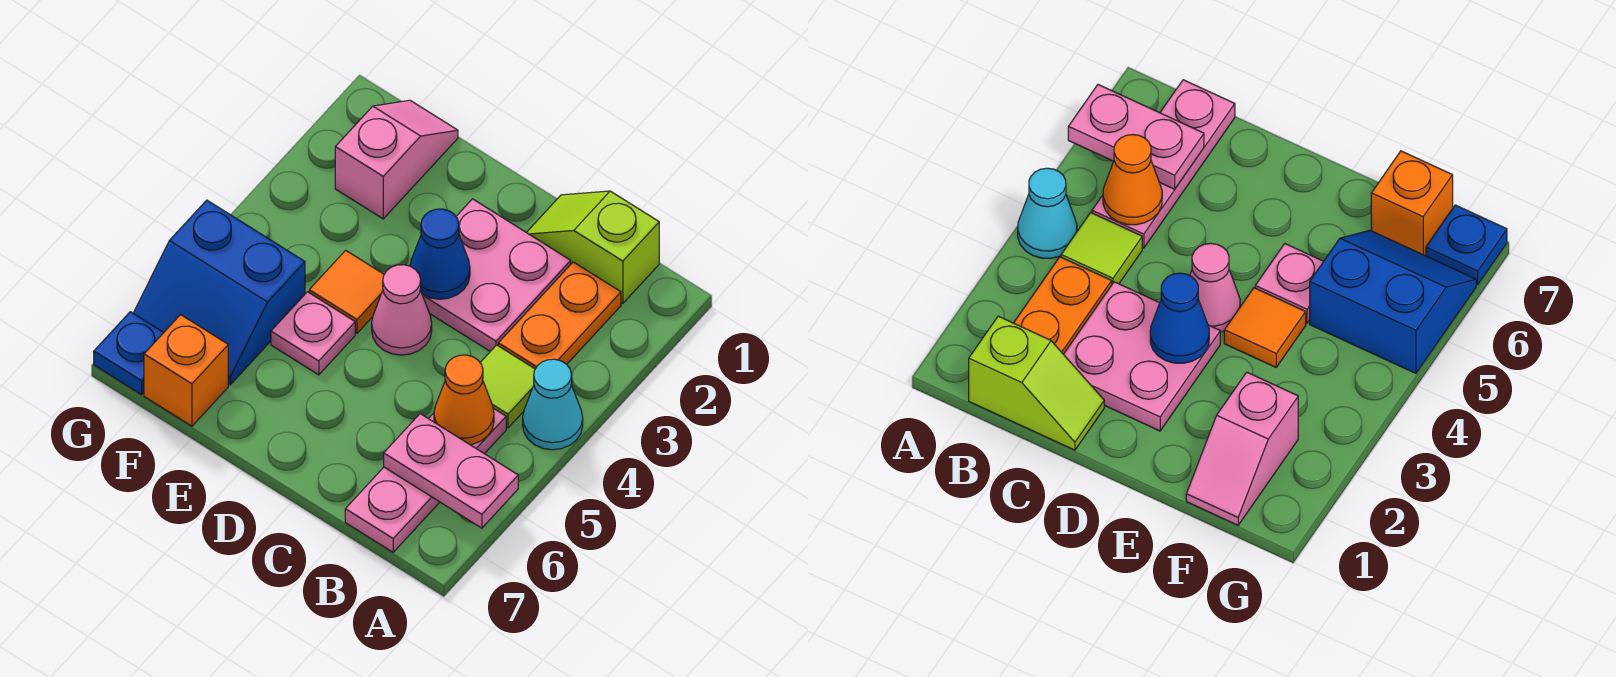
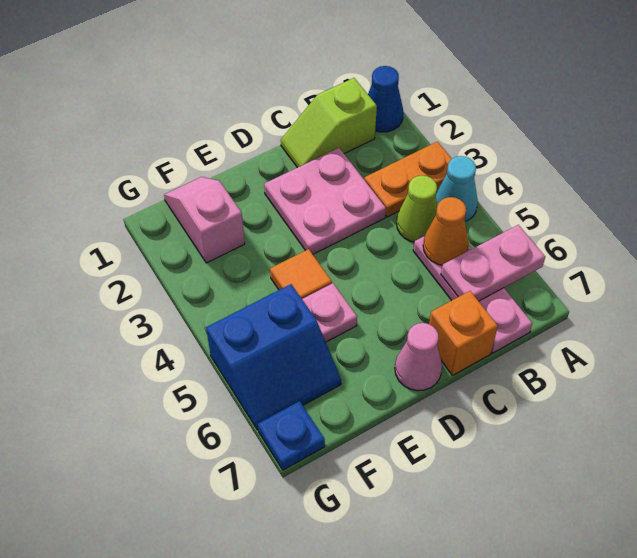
orange plate B2:B3 level 1 -> orange plate A3:B3 level 1
lime tile B4 level 1 -> lime cone B4 level 1
blue cone D3 level 2 -> blue cone A1 level 1
pink cone D4 level 1 -> pink cone D7 level 1
orange brick F7 level 1 -> orange brick C7 level 1

